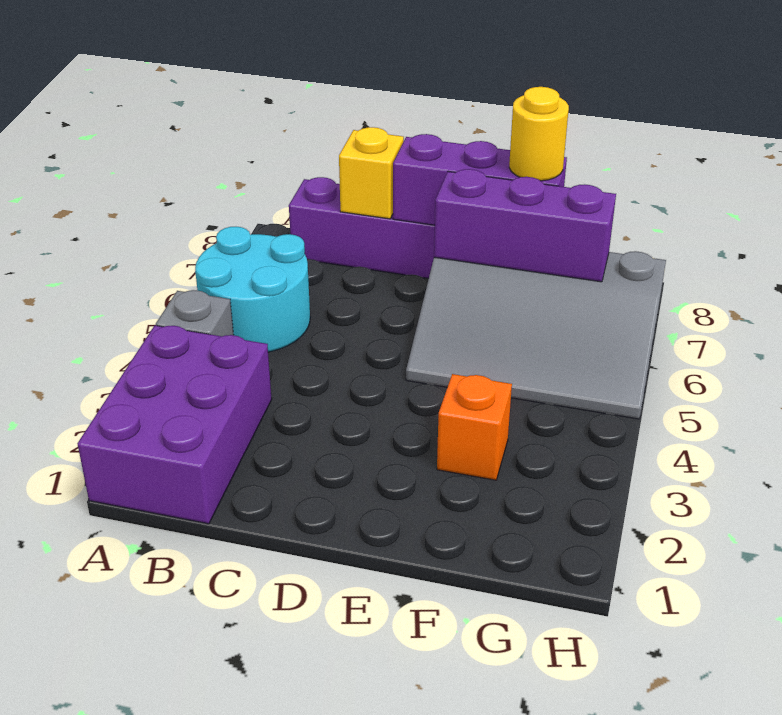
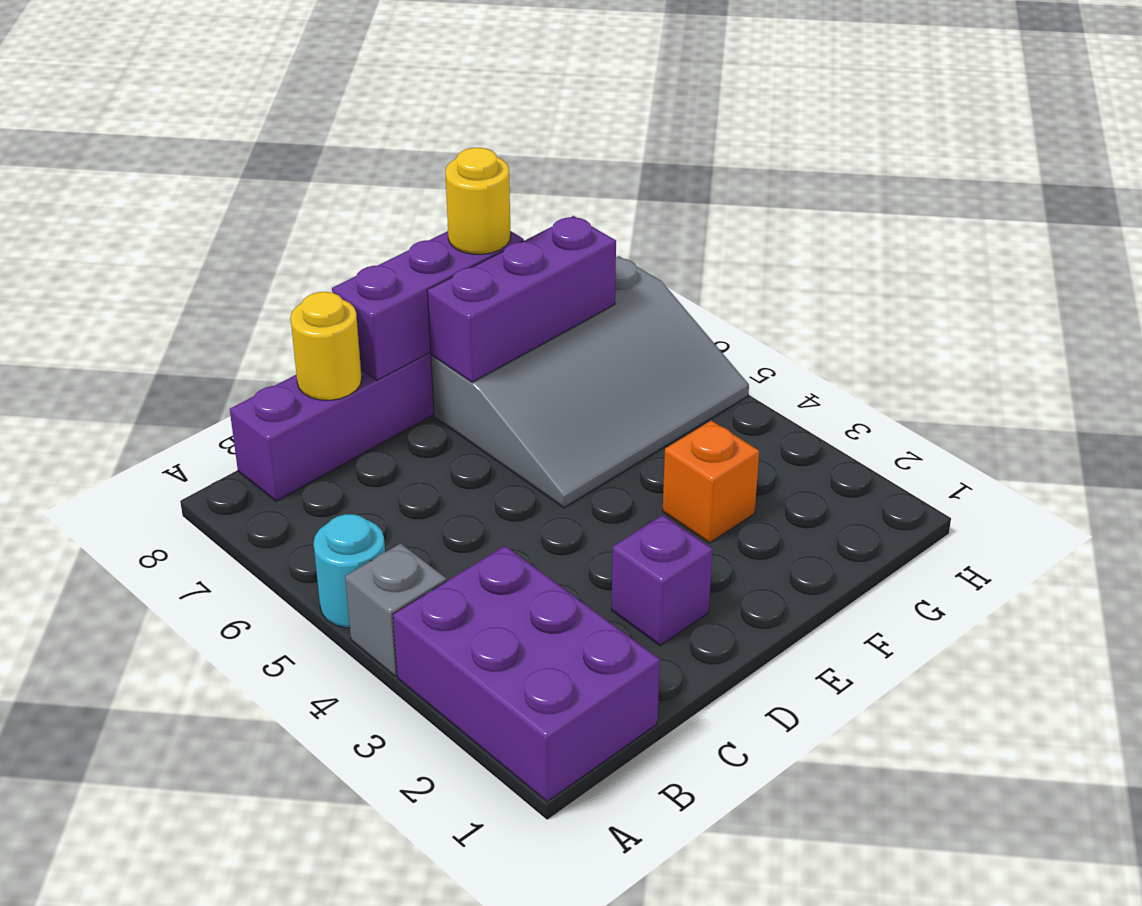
cyan round brick A5:B6 level 1 -> cyan round brick A5 level 1
yellow brick C8 level 2 -> yellow round brick C8 level 2
none -> purple brick D2 level 1

